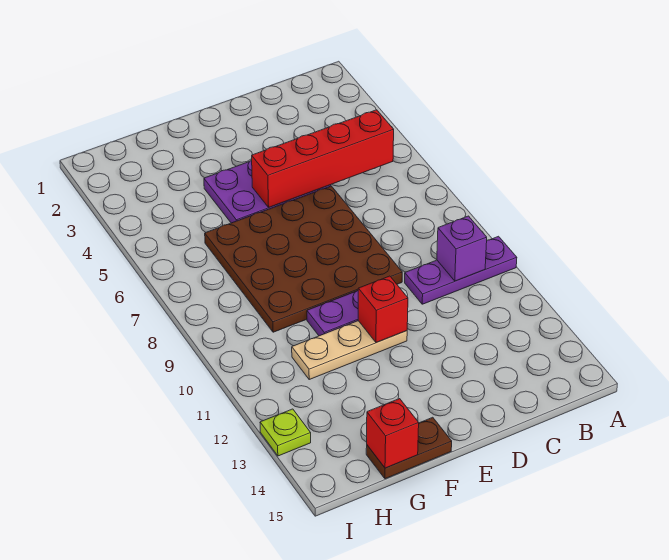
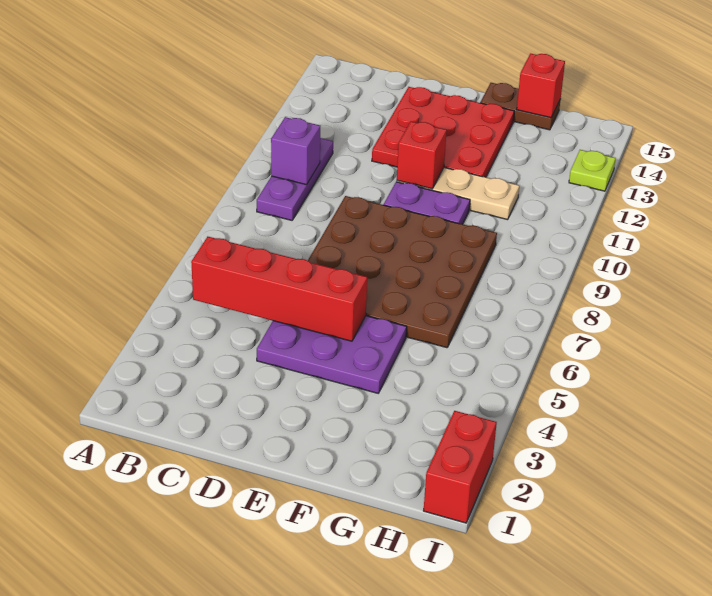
purple plate A10:C10 level 1 -> purple plate B9:B11 level 1
none -> red plate D12:F14 level 1
none -> red brick I1:I2 level 1

